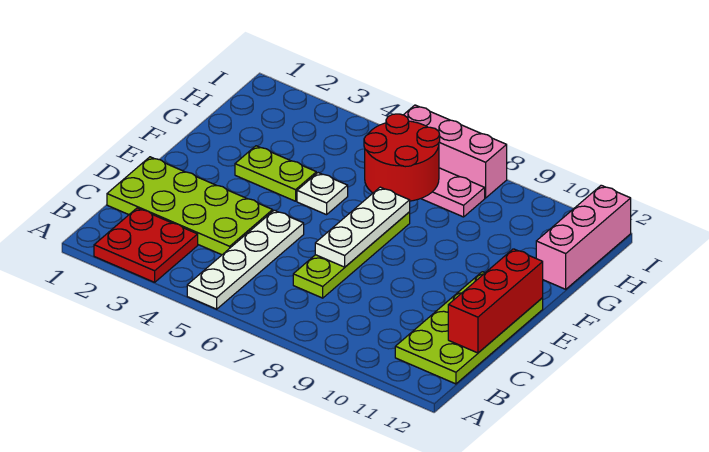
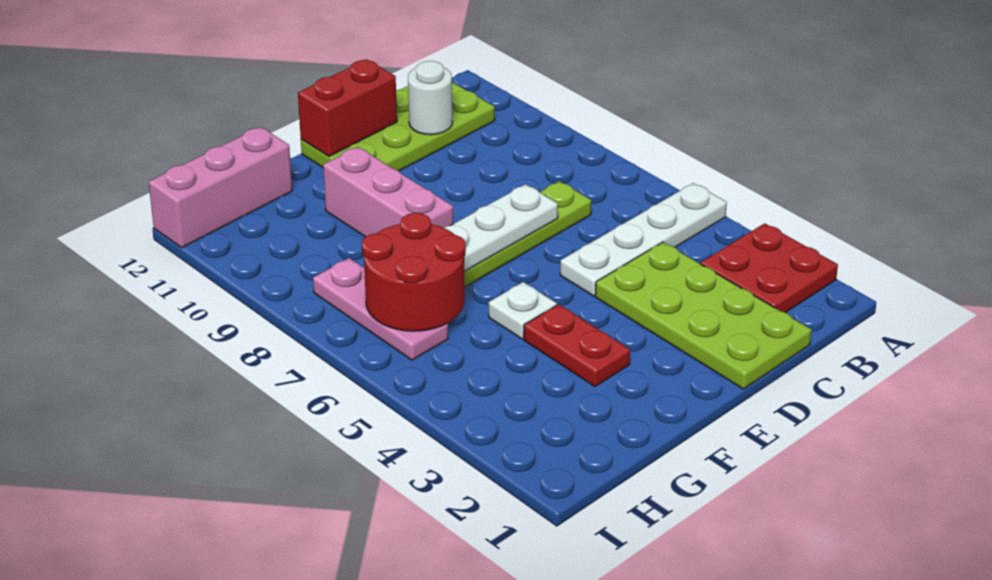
none -> white round brick C11 level 2
red brick C12:E12 level 2 -> red brick D12:E12 level 2
lime plate F3:F4 level 1 -> red plate F3:F4 level 1
pink brick I6:I8 level 1 -> pink brick F8:F10 level 1

